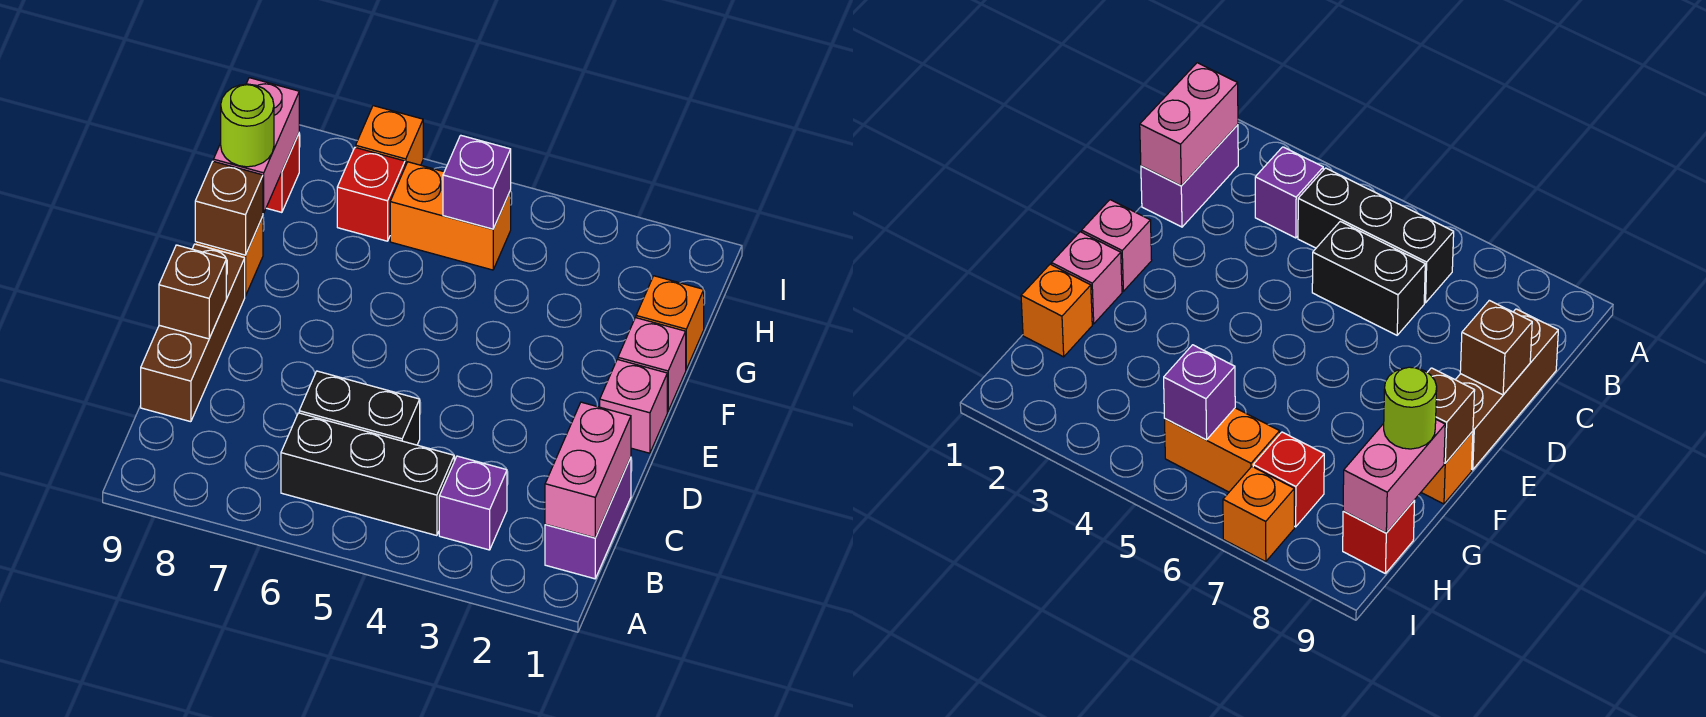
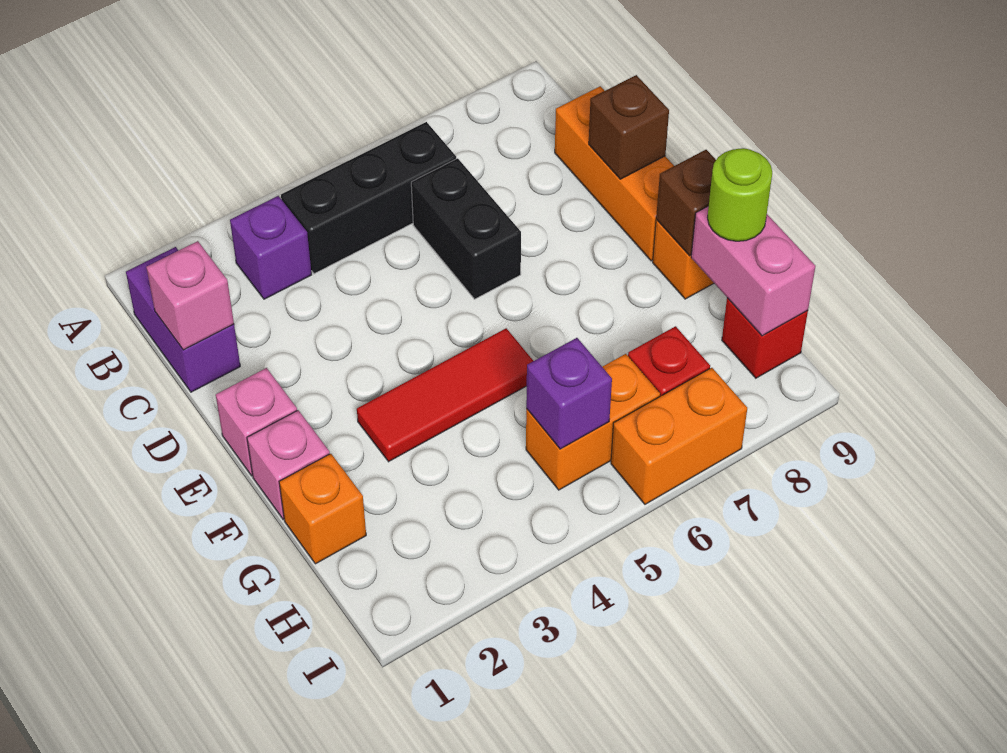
pink brick B1:C1 level 2 -> pink brick C1 level 2
black brick C5:C6 level 1 -> black brick C6:D6 level 1
brown brick C9:E9 level 1 -> orange brick C9:E9 level 1
none -> red tile F3:F5 level 1
orange brick I7 level 1 -> orange brick I6:I7 level 1

